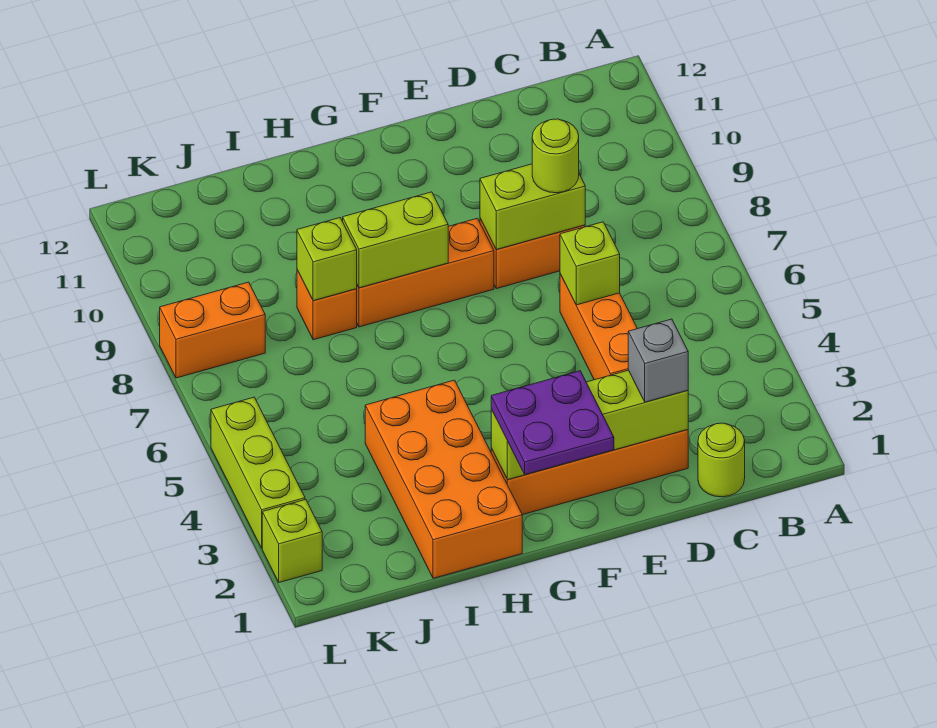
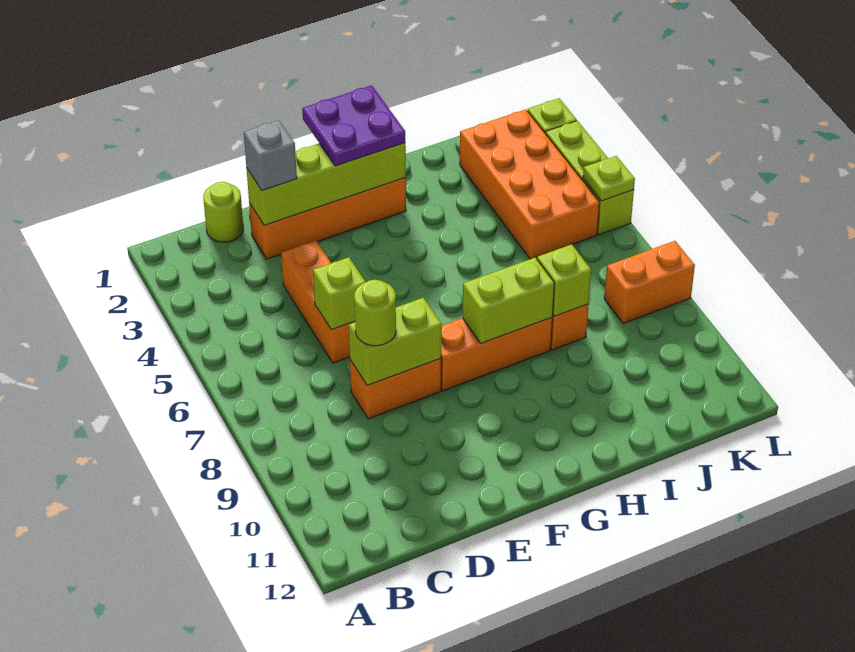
orange brick H1:I4 level 1 -> orange brick J2:K5 level 1
none -> lime plate L5 level 2

